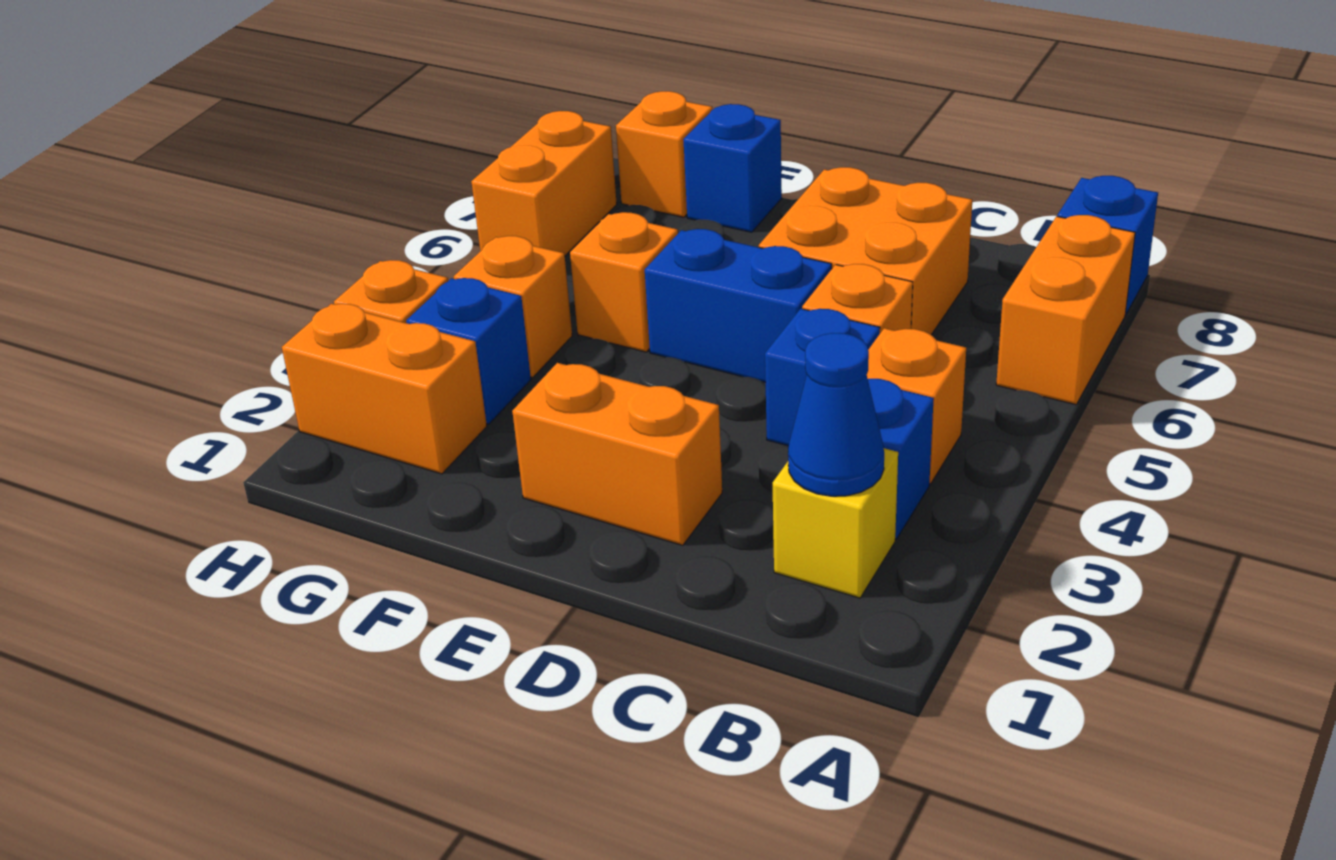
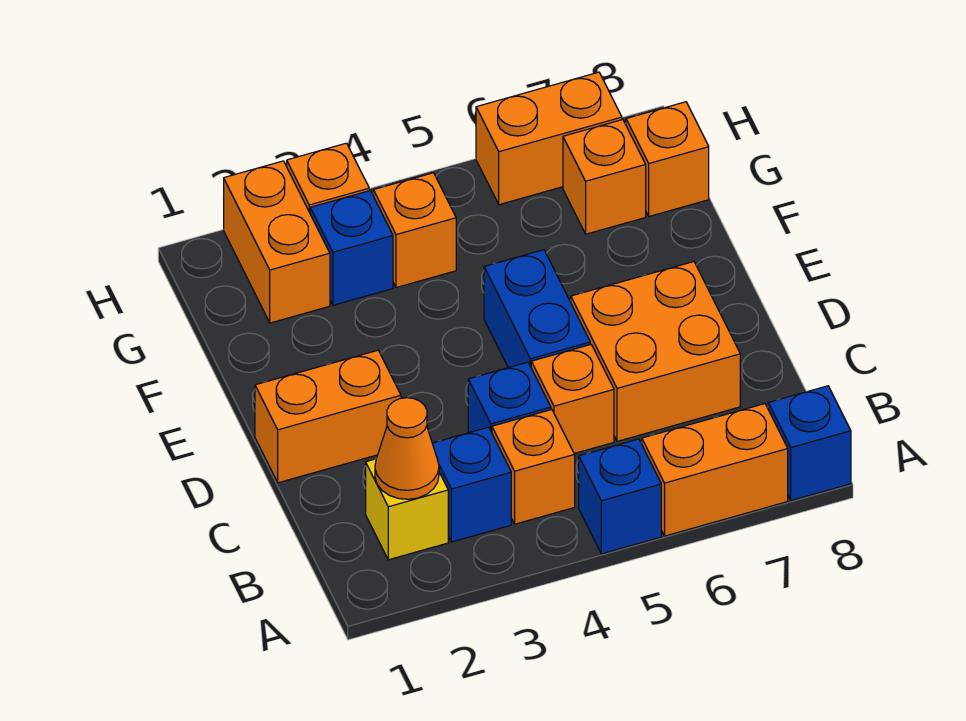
blue cone B2 level 2 -> orange cone B2 level 2
orange brick D2:E2 level 1 -> orange brick D1:D2 level 1
orange brick F5 level 1 -> orange brick G7 level 1
blue brick F8 level 1 -> blue brick A5 level 1

